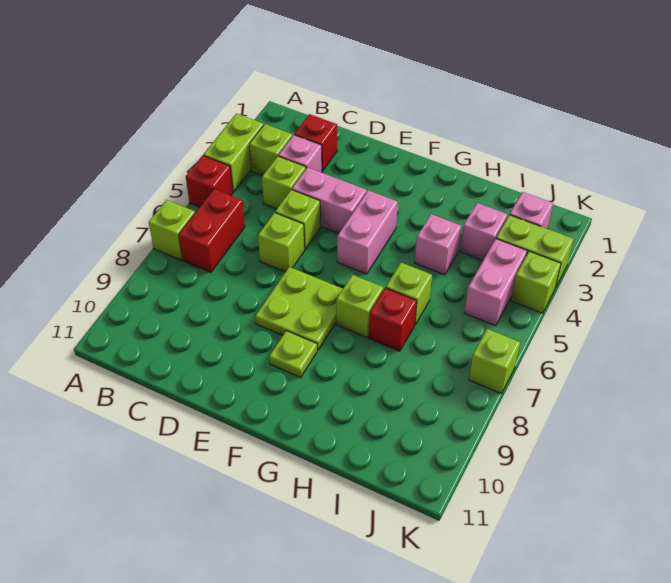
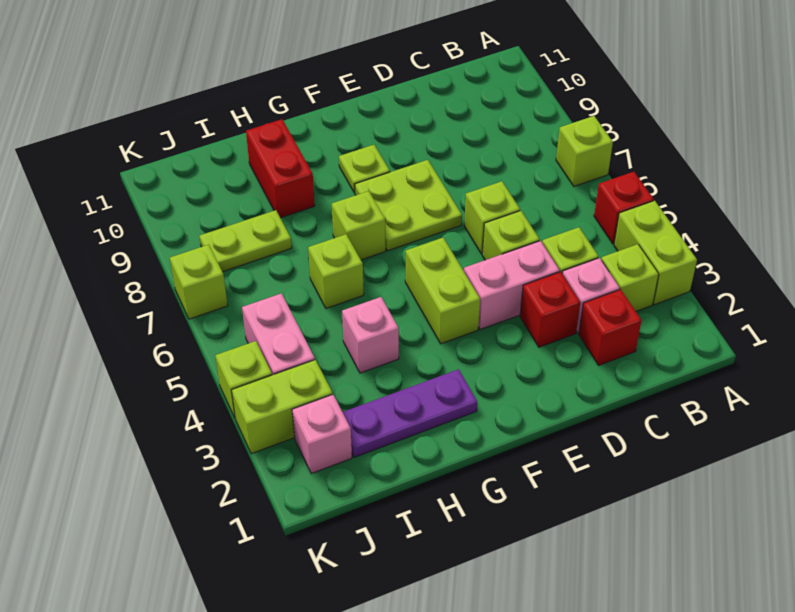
red brick B6:B7 level 1 -> red brick H9:H10 level 1
pink brick F4:F5 level 1 -> lime brick F4:F5 level 1
none -> purple plate G2:I2 level 1
red brick H7 level 1 -> red brick D3 level 1
pink brick I3 level 1 -> none
none -> lime plate I8:J8 level 1

